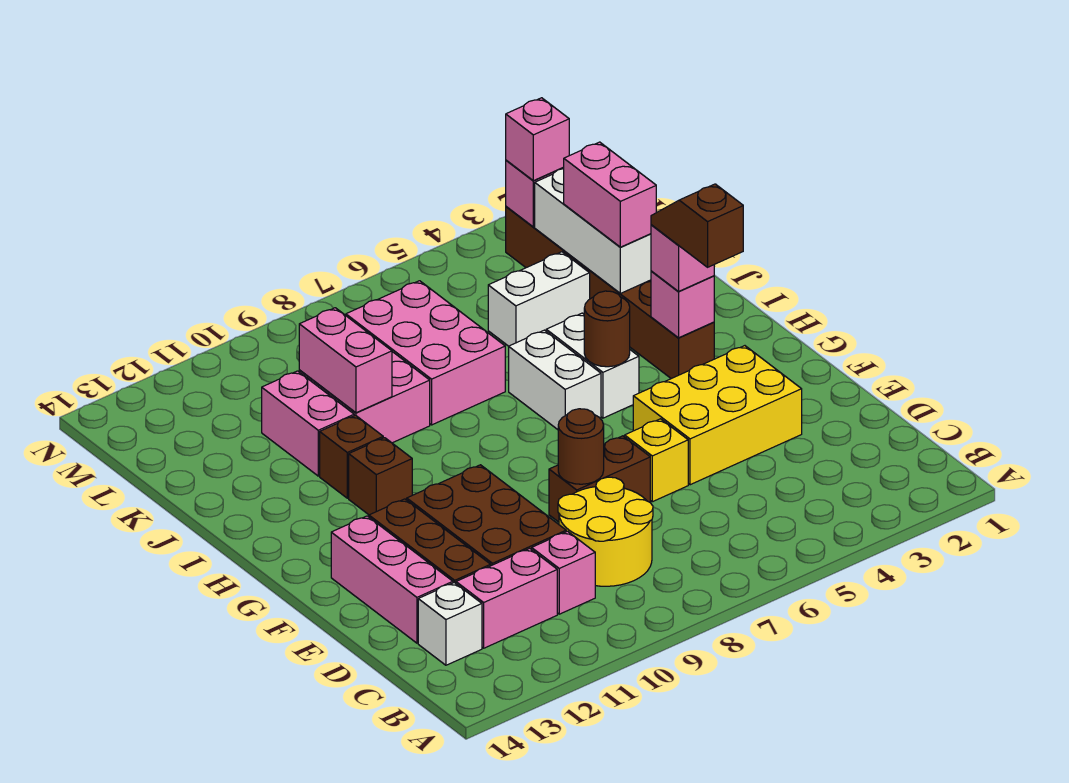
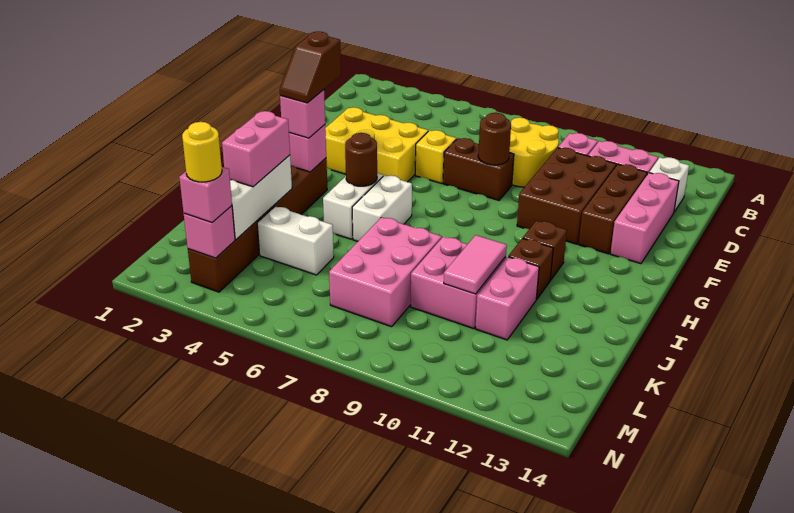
pink brick J10:K10 level 2 -> pink tile J10:K10 level 2
none -> yellow round brick M3 level 4

